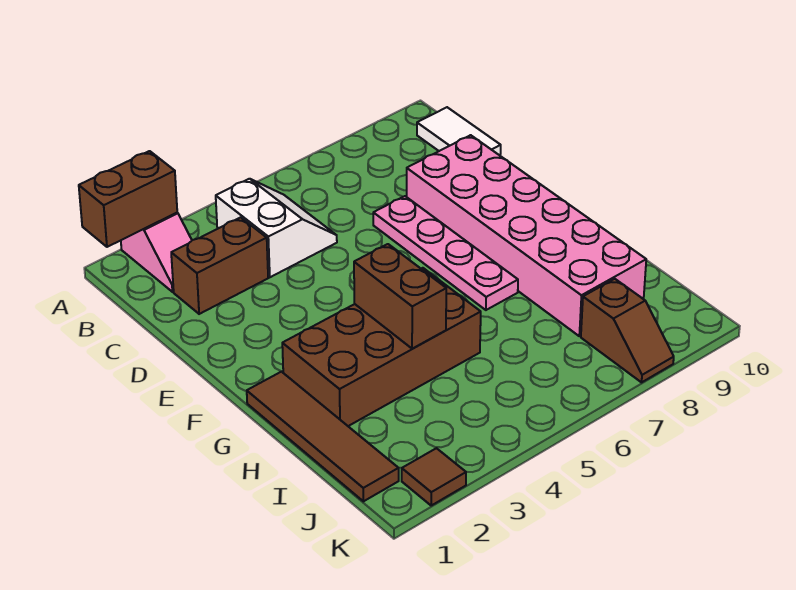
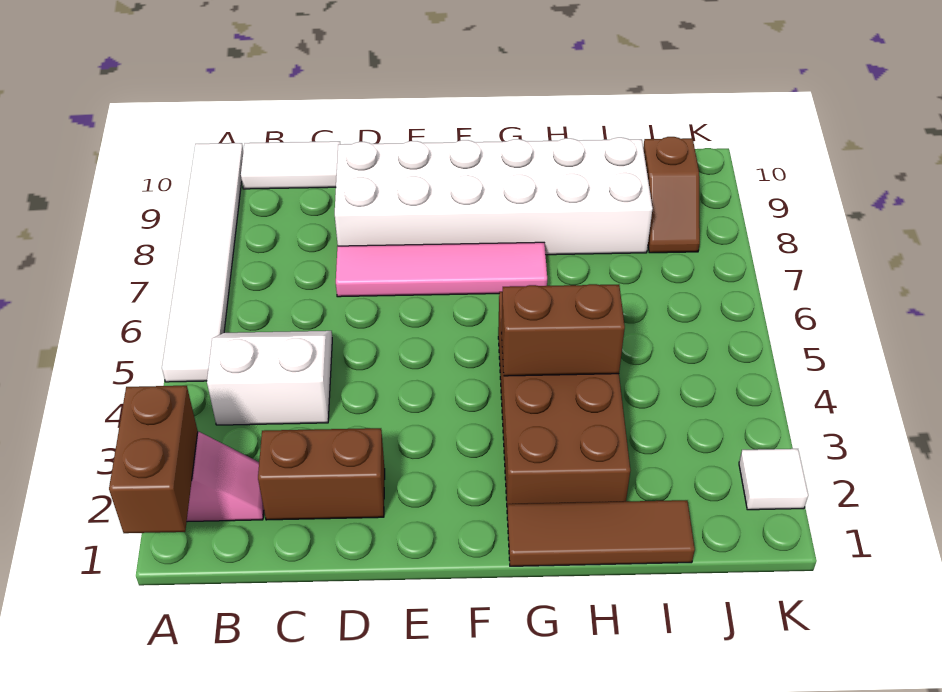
none -> white tile A5:A10 level 1
brown brick C2:C3 level 1 -> brown brick C2:D2 level 1
pink plate D7:G7 level 1 -> pink tile D7:G7 level 1
pink brick D8:I9 level 1 -> white brick D8:I9 level 1
brown tile G1:J1 level 1 -> brown tile G1:I1 level 1
brown slope J8:K8 level 1 top J -> brown slope J8:J9 level 1 top 9
brown tile K2 level 1 -> white tile K2 level 1

